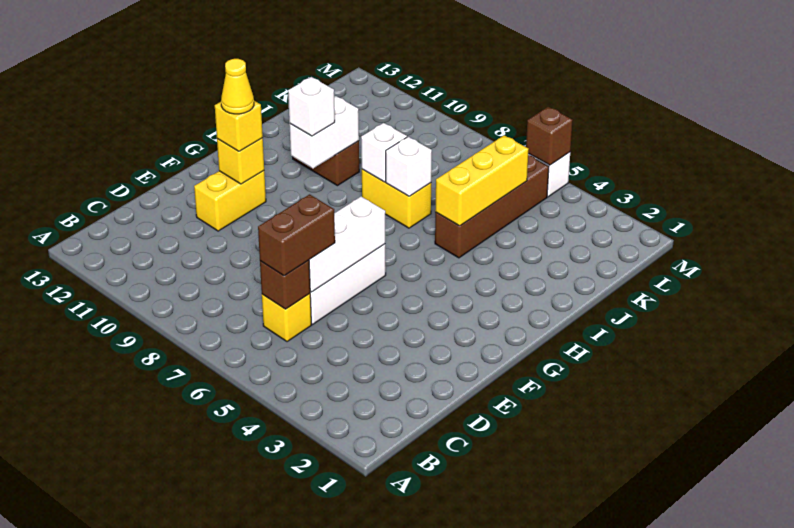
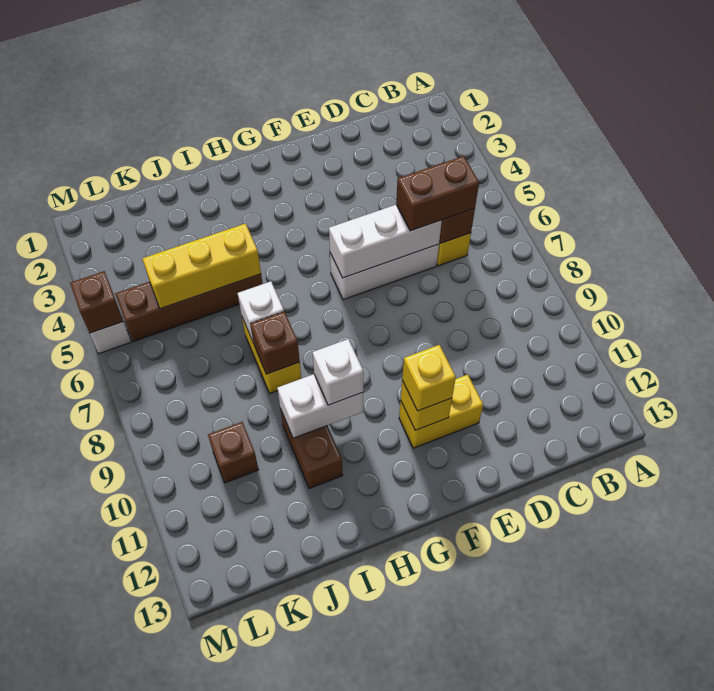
yellow cone F11 level 4 -> none
white brick I8 level 2 -> brown brick I8 level 2
none -> brown brick K10 level 1

